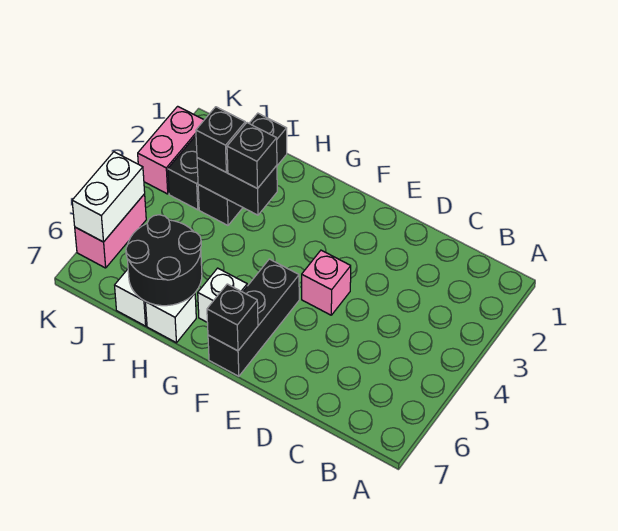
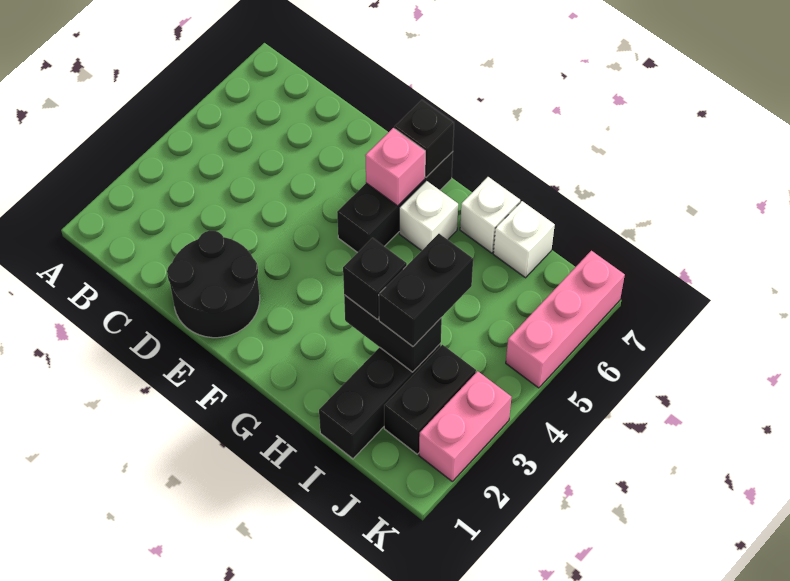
pink brick E4 level 1 -> pink brick F6 level 2
black round brick H6:I7 level 2 -> black round brick D1:E2 level 1
black brick I3 level 3 -> black brick I3:I4 level 3
pink brick K5:K6 level 1 -> pink brick K5:K7 level 1
white brick K5:K6 level 2 -> none

